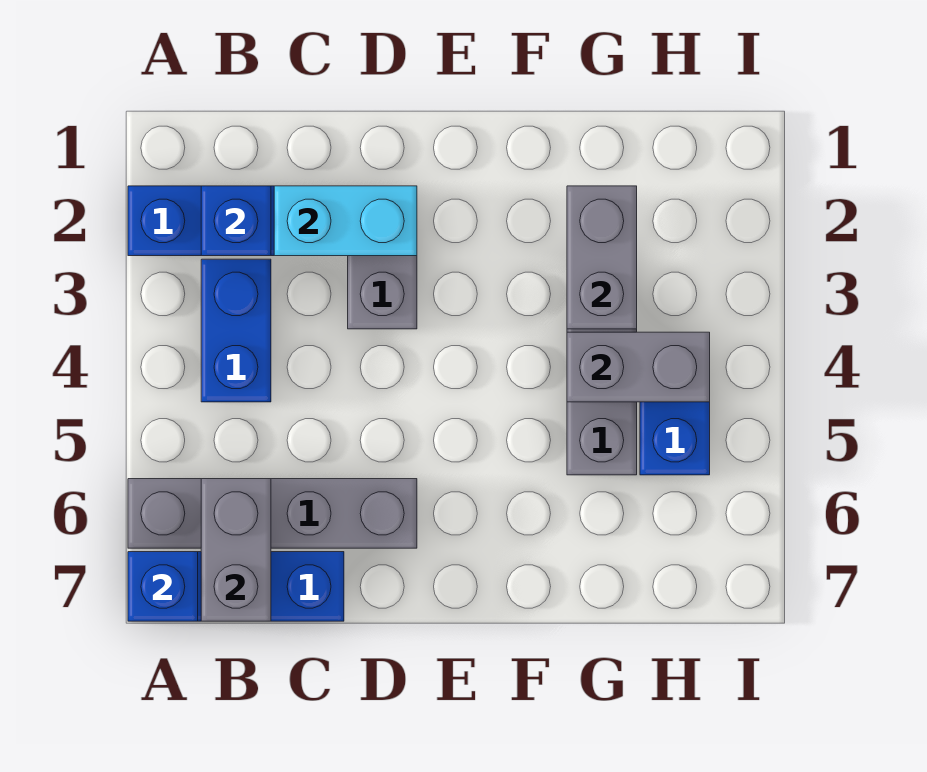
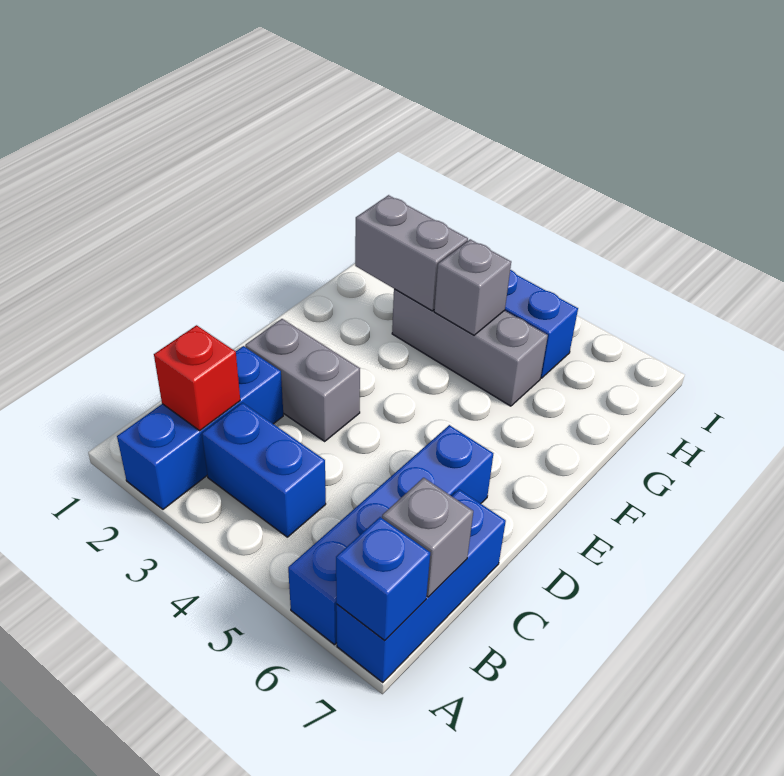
grey brick A6:D6 level 1 -> blue brick A6:D6 level 1
blue brick B2 level 2 -> red brick B2 level 2
grey brick B6:B7 level 2 -> grey brick B7 level 2
cyan brick C2:D2 level 2 -> none
grey brick G4:H4 level 2 -> grey brick G4 level 2

